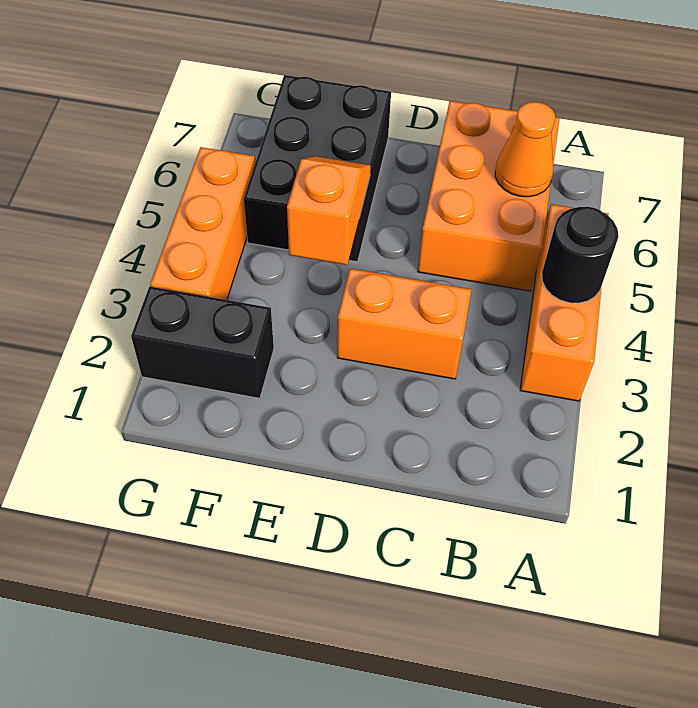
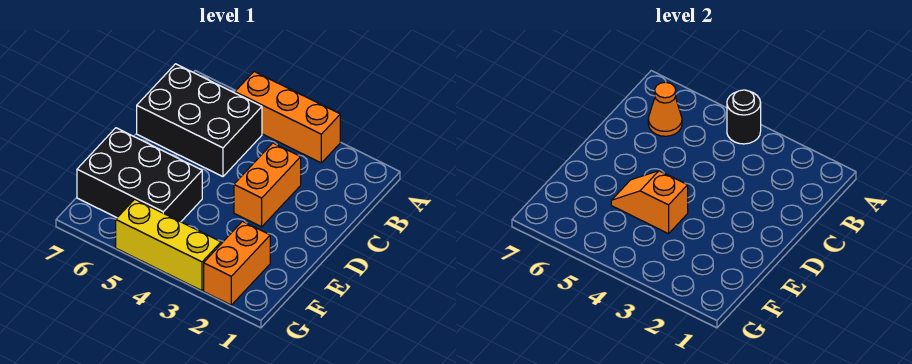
orange brick B5:C7 level 1 -> black brick B5:C7 level 1
black brick F2:G2 level 1 -> orange brick F2:G2 level 1
orange brick G3:G5 level 1 -> yellow brick G3:G5 level 1

